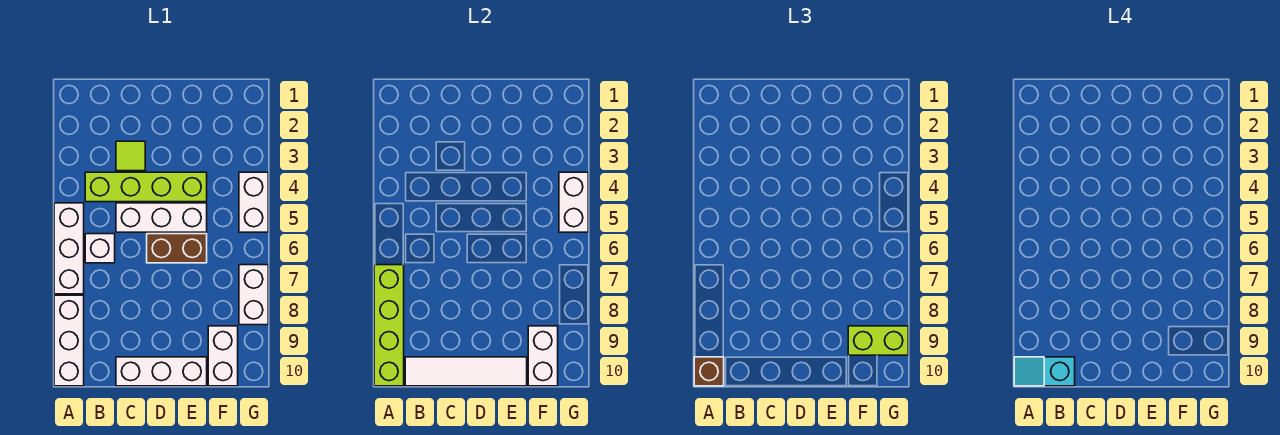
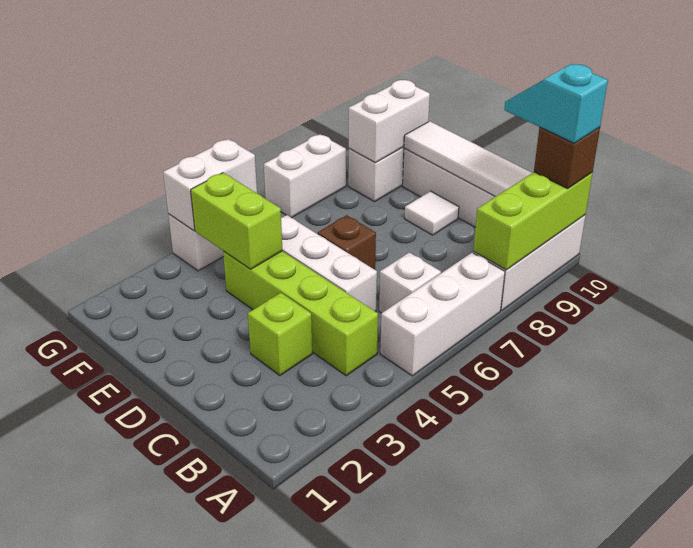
lime brick A7:A10 level 2 -> lime brick A8:A10 level 2
cyan slope A10:B10 level 4 top B -> cyan slope A10:B10 level 4 top A
lime tile C3 level 1 -> lime brick C3 level 1
brown brick D6:E6 level 1 -> brown brick D6 level 1
none -> white tile D9 level 1
lime brick F9:G9 level 3 -> lime brick E4:F4 level 2

